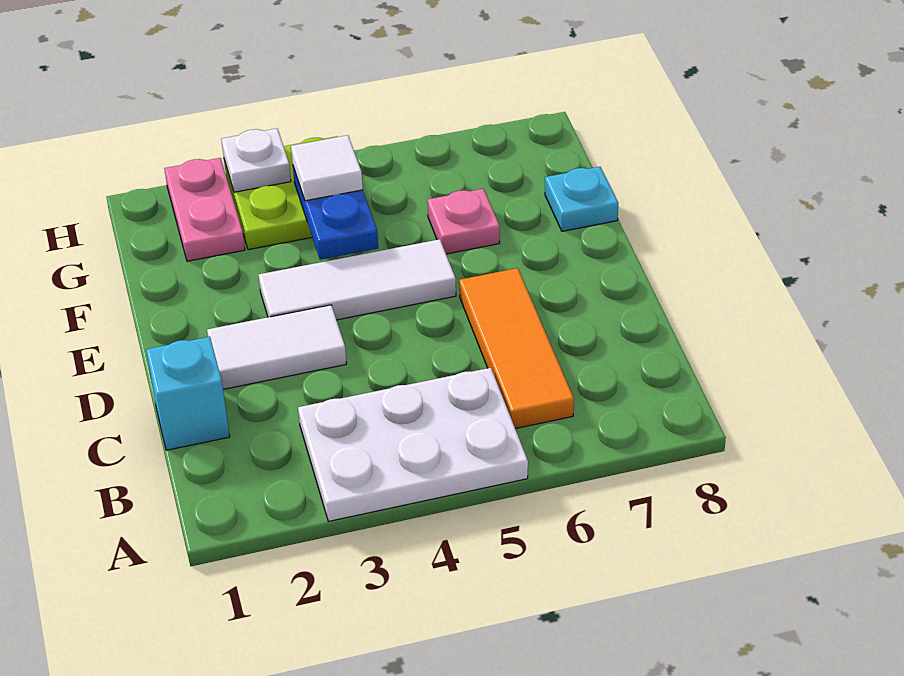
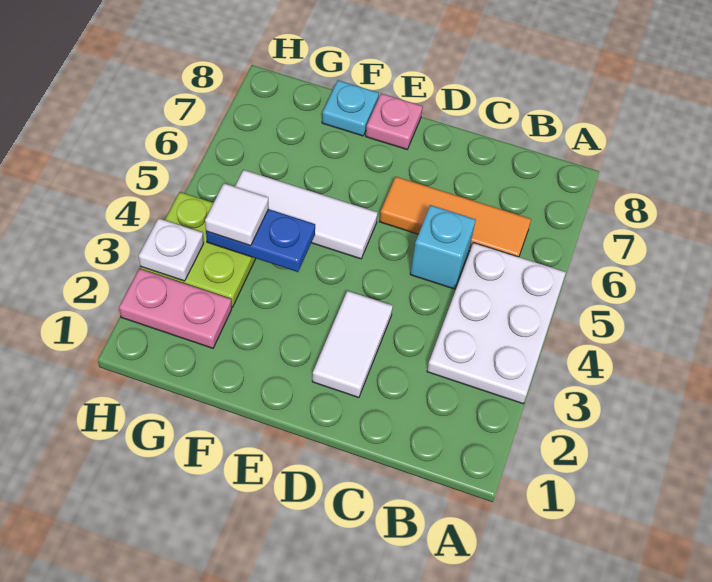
cyan brick C1 level 1 -> cyan brick C5 level 1
white tile E3:E5 level 1 -> white tile E5:G5 level 1
pink plate F6 level 1 -> pink plate E8 level 1

